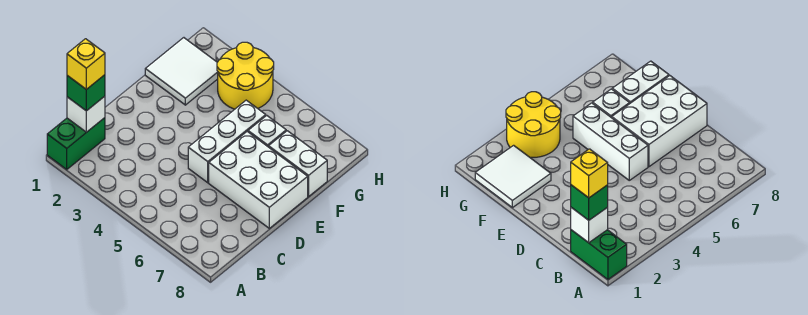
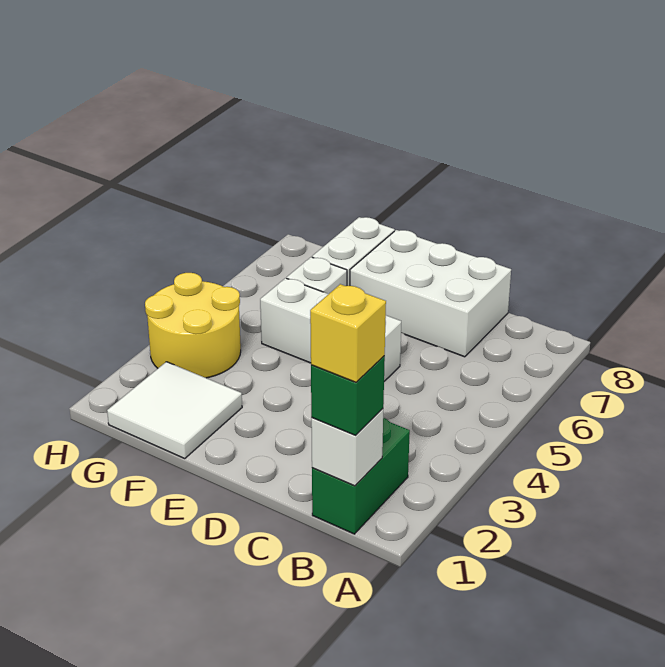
green brick A1:B1 level 1 -> green brick B1:B2 level 1
white brick D6:E8 level 1 -> white brick C7:E8 level 1

